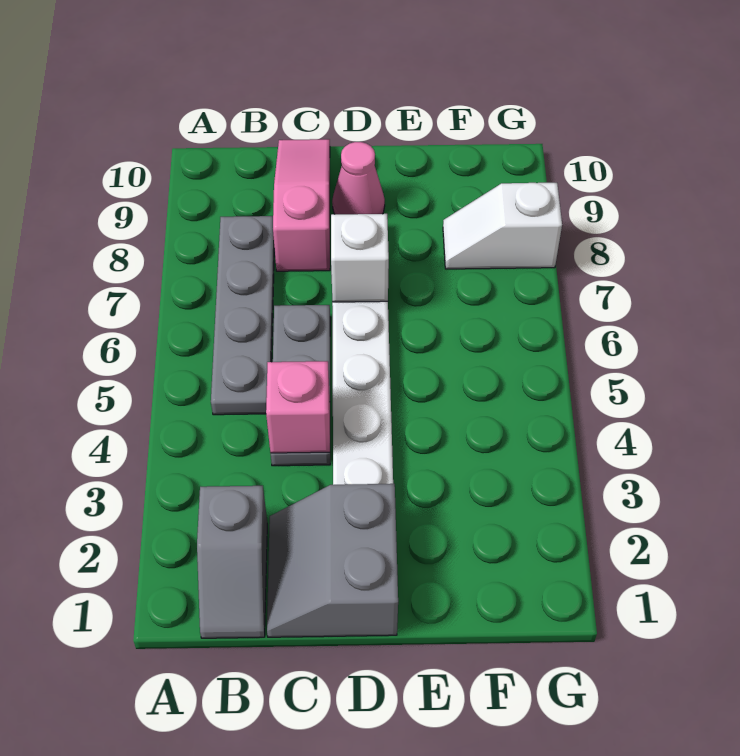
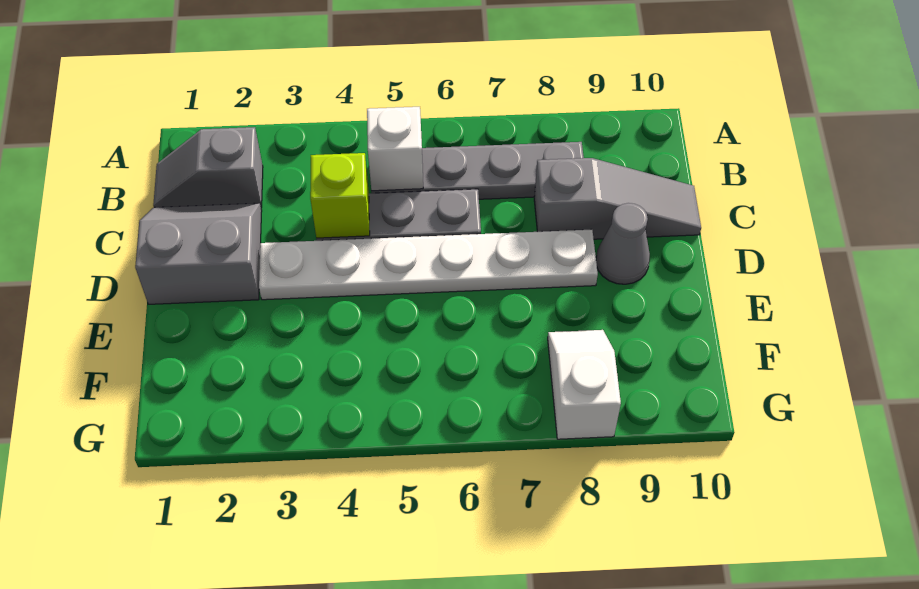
pink brick C4 level 2 -> lime brick C4 level 2
pink slope C8:C10 level 1 top 8 -> grey slope C8:C10 level 1 top 8
white brick D7 level 2 -> white brick B5 level 2
pink cone D9 level 1 -> grey cone D9 level 1

